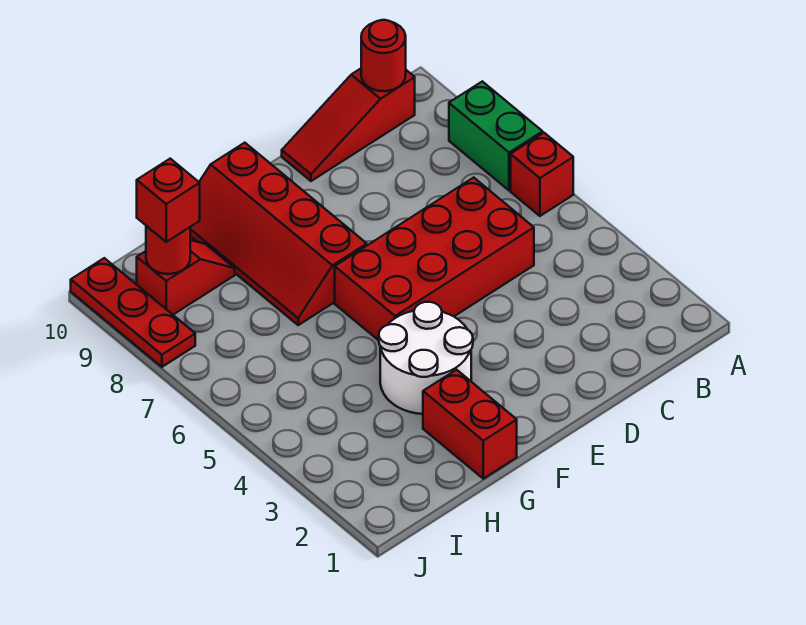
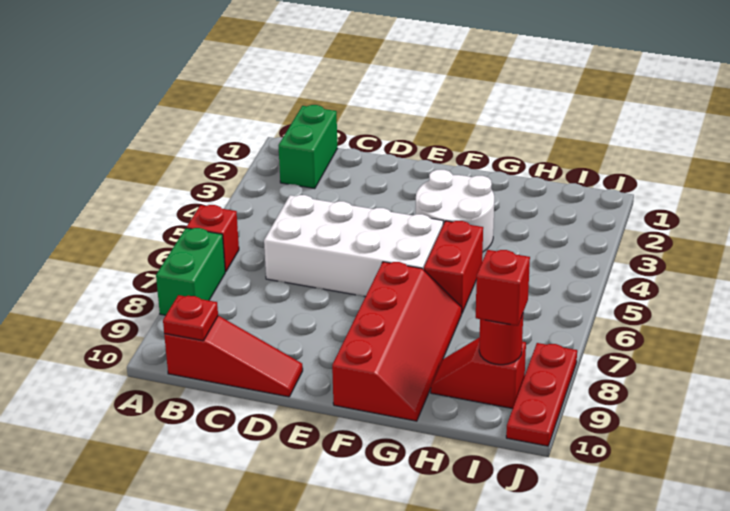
none -> green brick B1:B2 level 1
red round brick B10 level 2 -> red plate B10 level 2
red brick C5:F6 level 1 -> white brick C5:F6 level 1
red brick G1:G2 level 1 -> red brick G5:G6 level 1

